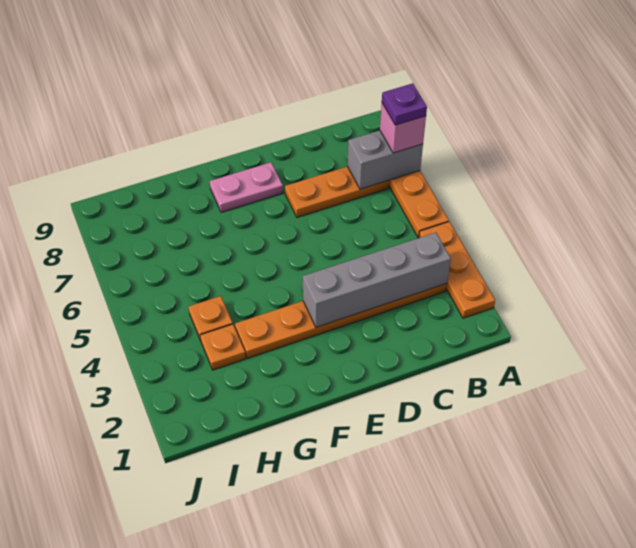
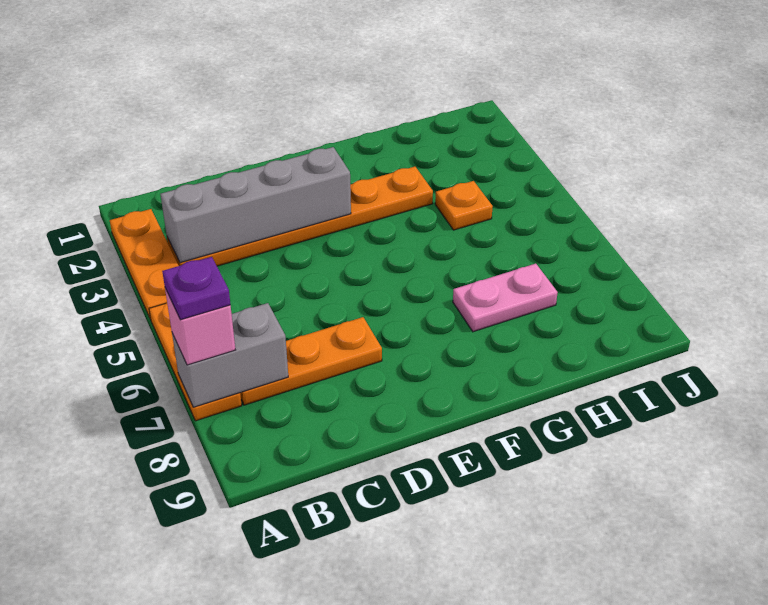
pink plate E8:F8 level 1 -> pink plate G7:H7 level 1
orange plate H3 level 1 -> none

